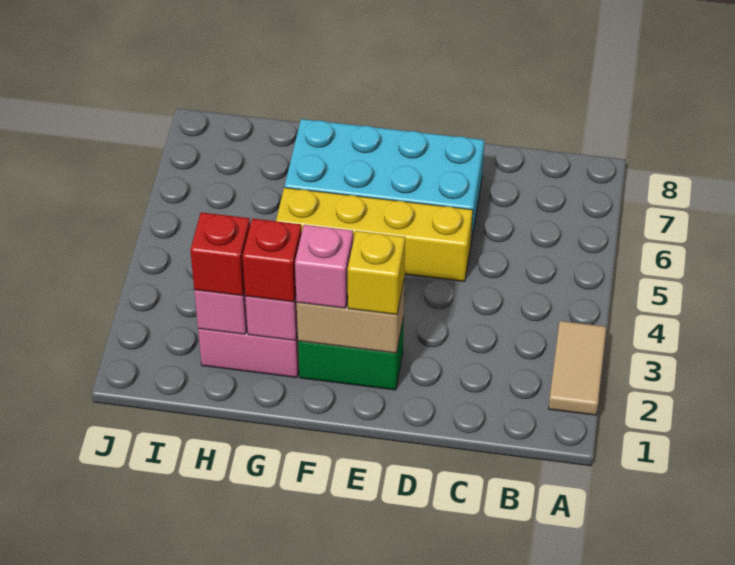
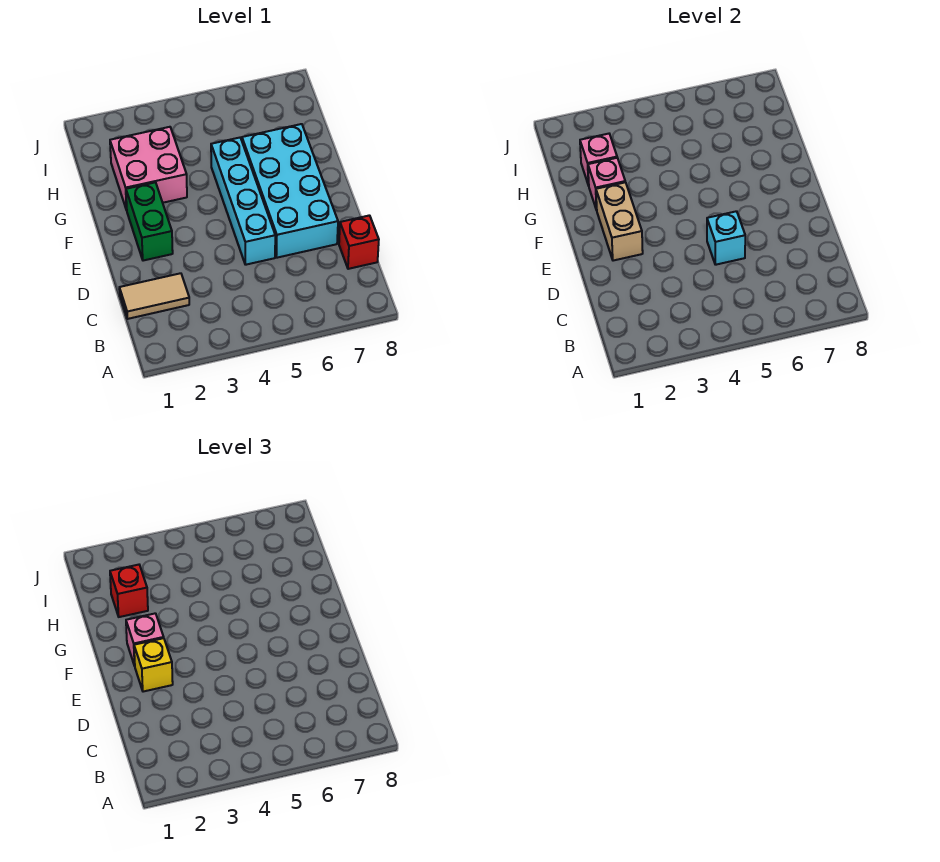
tan tile A2:A3 level 1 -> tan tile C1:C2 level 1
yellow brick D5:G5 level 1 -> cyan brick D5:G5 level 1
none -> cyan brick D5 level 2
red brick G2 level 3 -> red brick C8 level 1

